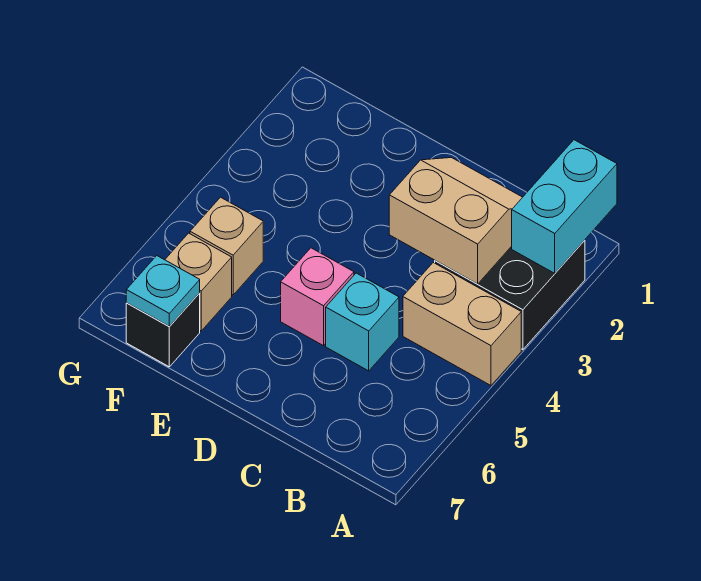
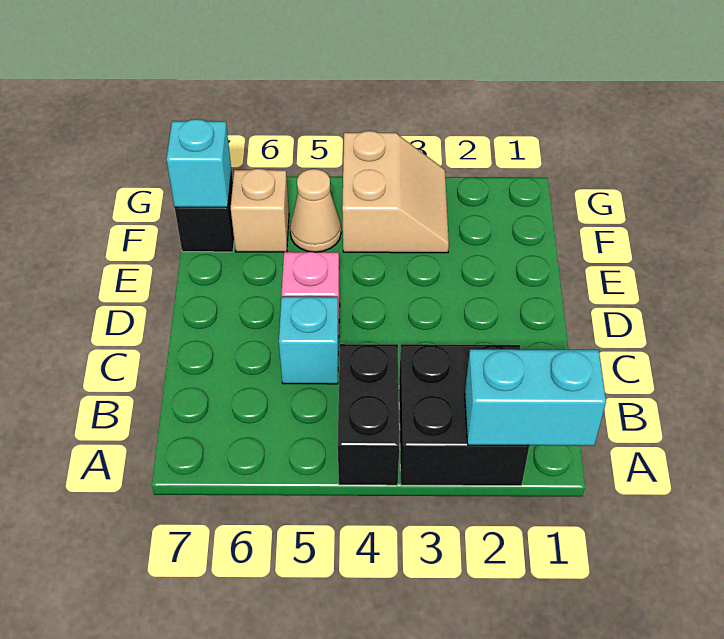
tan brick A4:B4 level 1 -> black brick A4:B4 level 1
tan slope B2:C3 level 2 top 3 -> tan slope F3:G4 level 1 top 4
tan brick F5 level 1 -> tan cone F5 level 1
cyan plate F7 level 2 -> cyan brick F7 level 2

